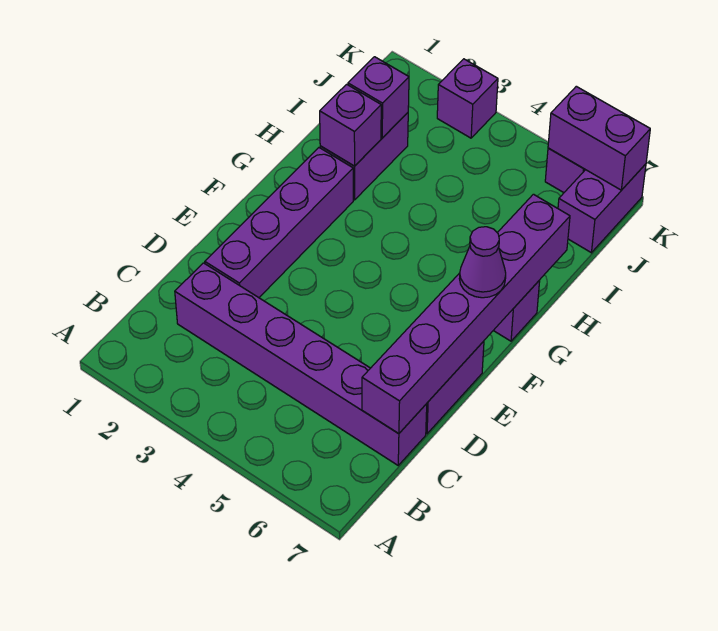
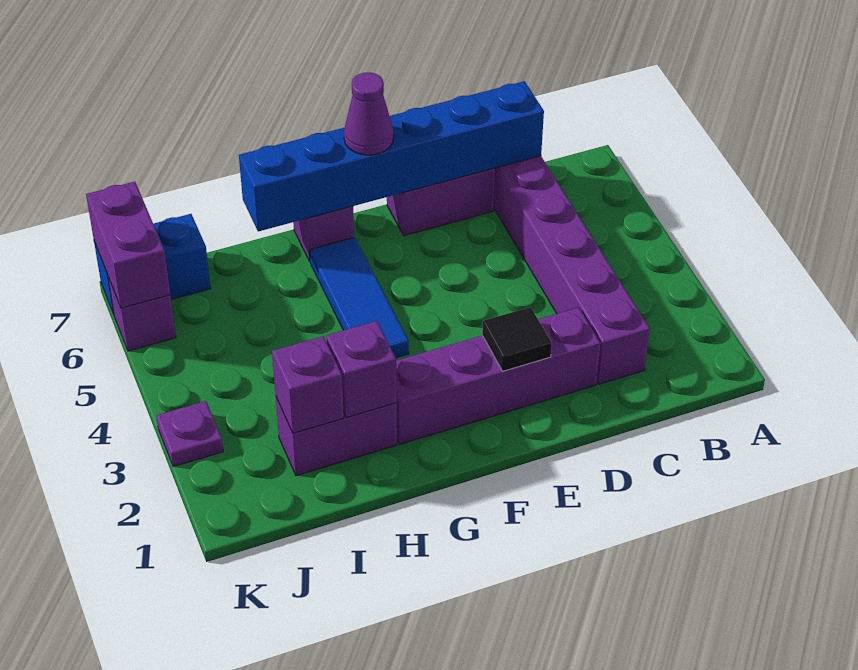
purple brick C7:H7 level 2 -> blue brick C7:H7 level 2
none -> black tile E2 level 2
none -> blue tile G4:G6 level 1
purple brick J7:K7 level 1 -> blue brick J7:K7 level 1
purple brick K3 level 1 -> purple plate K3 level 1

